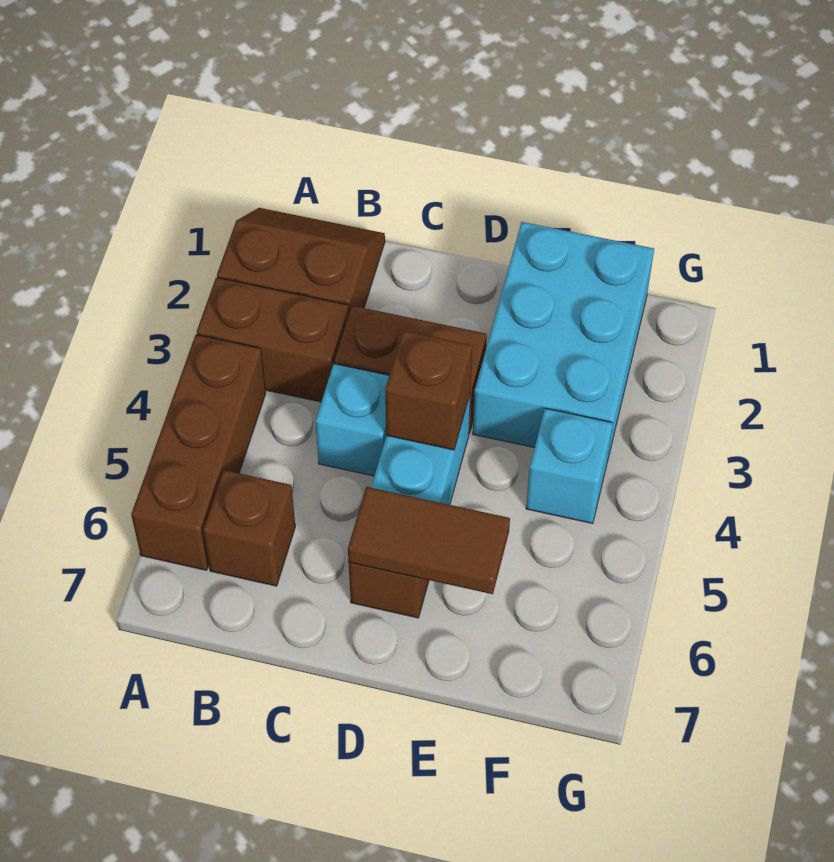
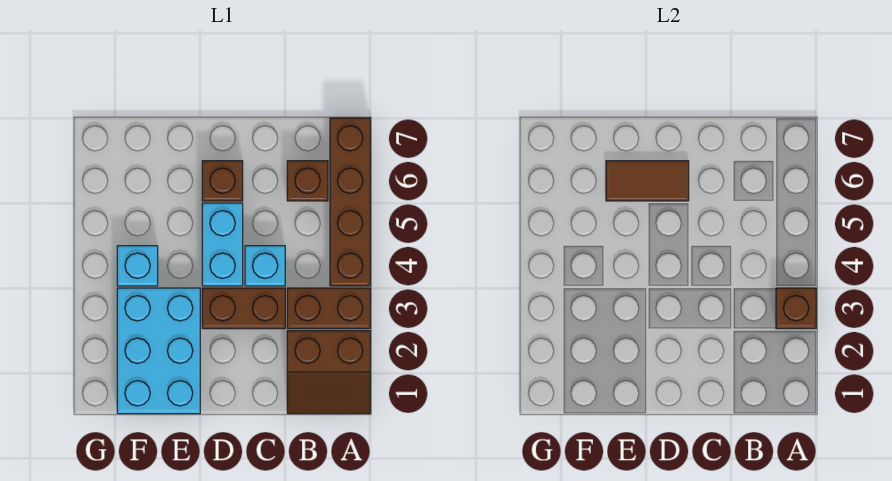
brown brick A4:A6 level 1 -> brown brick A4:A7 level 1
brown brick D4 level 2 -> brown brick A3 level 2

